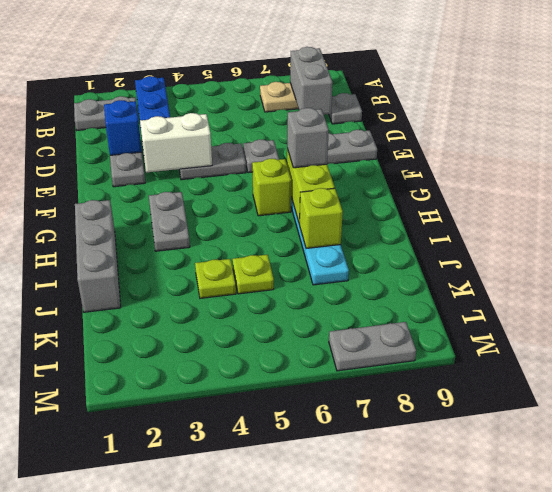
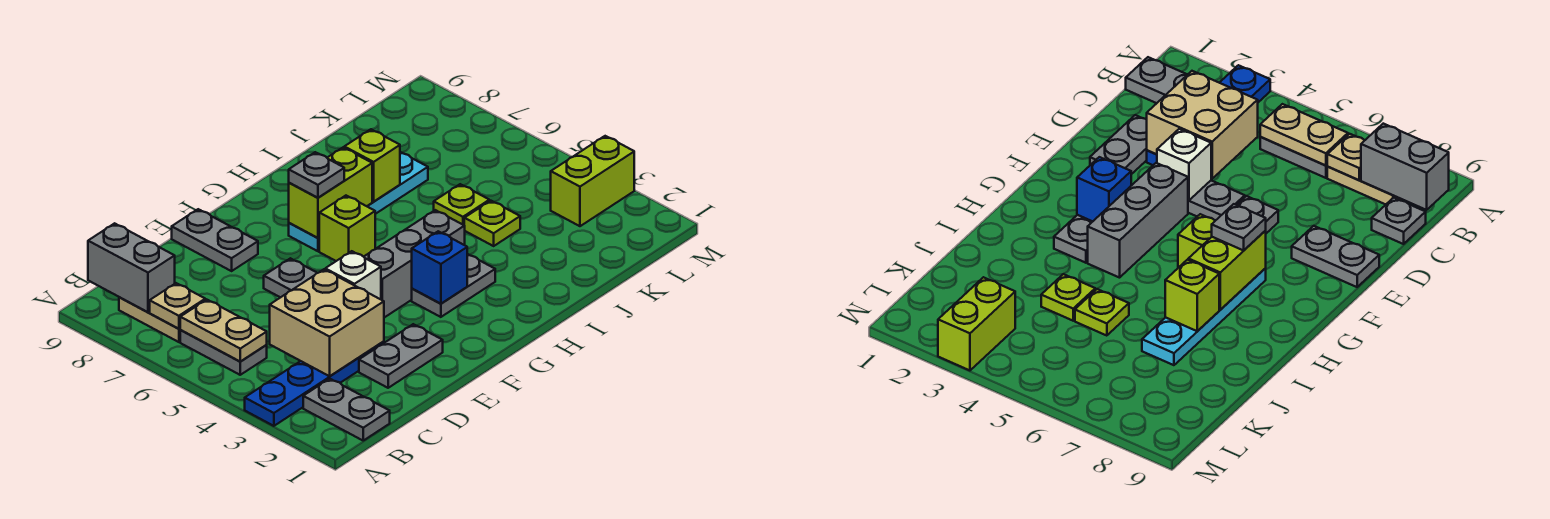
none -> tan plate B5:B6 level 2
none -> tan plate B7 level 2
grey brick B8:C8 level 2 -> grey brick B8:B9 level 2
none -> tan brick C3:D4 level 2
blue brick D2 level 2 -> blue brick G3 level 2
white brick E3:E4 level 2 -> white brick E4 level 2
grey brick G7 level 3 -> grey plate G7 level 3
grey brick H1:J1 level 1 -> grey brick F4:H4 level 1
none -> lime brick L3:M3 level 1
grey plate M7:M8 level 1 -> grey plate B5:B6 level 1

